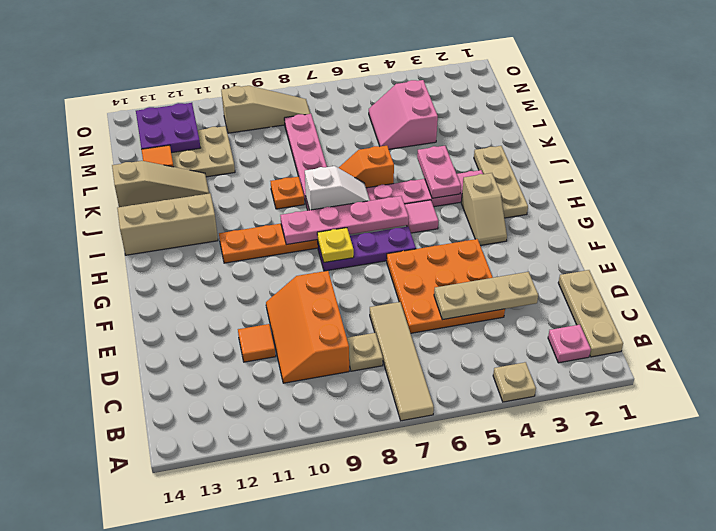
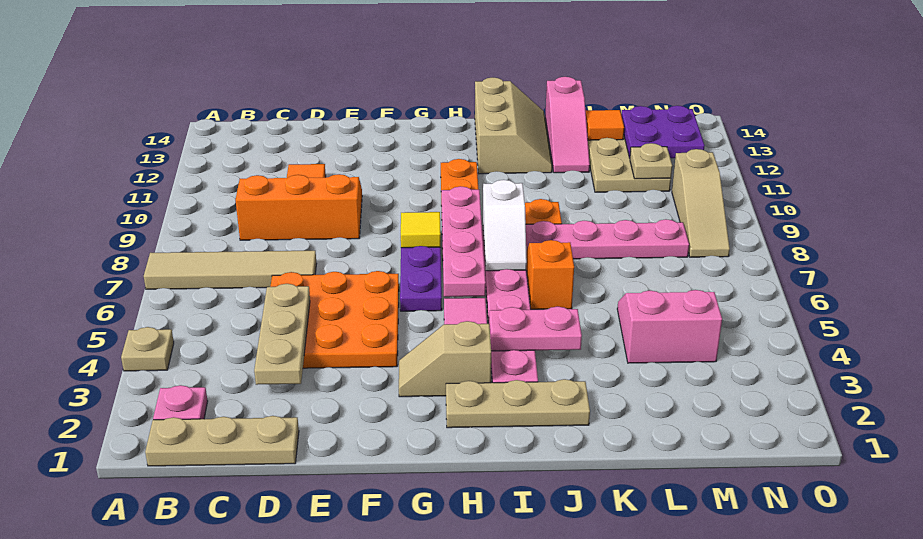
tan plate C8 level 1 -> tan plate M11 level 2
yellow plate G8 level 2 -> yellow tile G8 level 2
tan slope K12:K14 level 1 top 14 -> pink slope K12:K14 level 1 top 14

